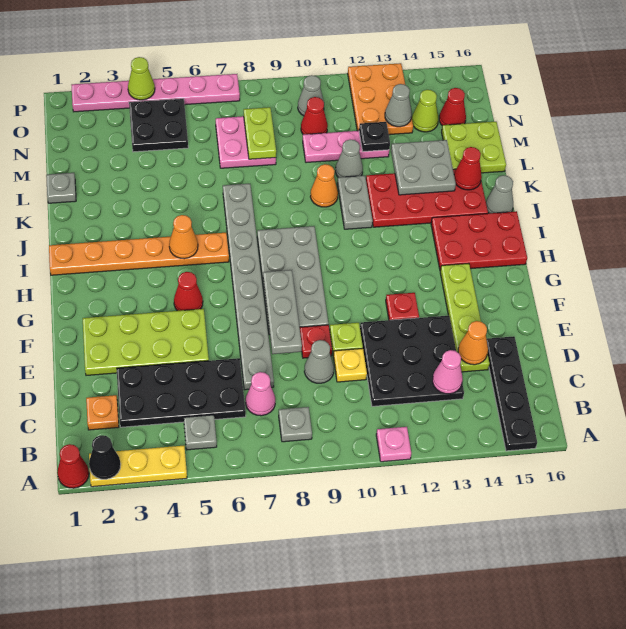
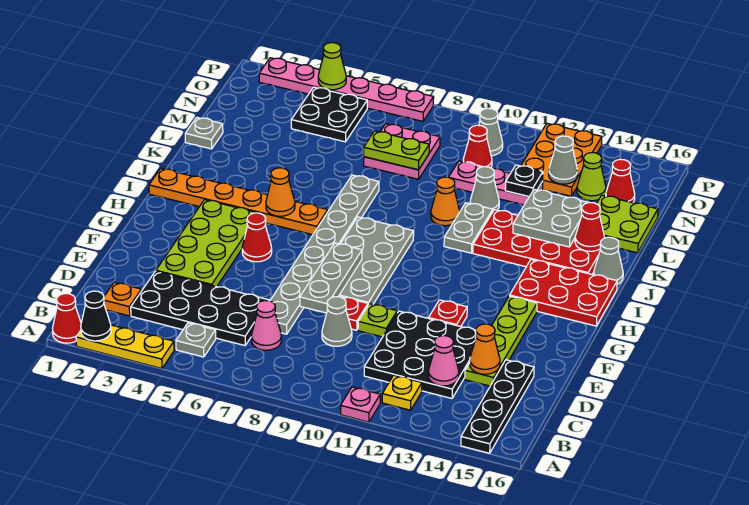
grey plate B8 level 1 -> none
yellow plate D10 level 1 -> yellow plate B12 level 1
lime plate E2:F5 level 1 -> lime plate E3:H4 level 1
lime plate M8:N8 level 2 -> lime plate M7:M8 level 2

